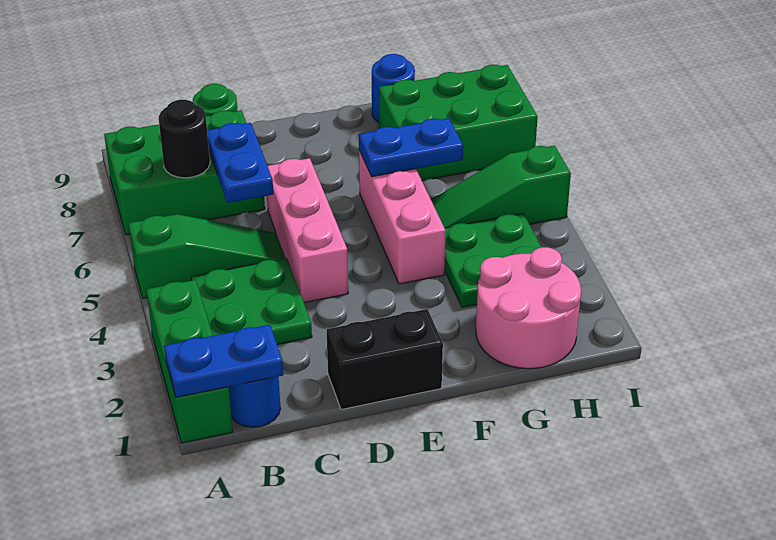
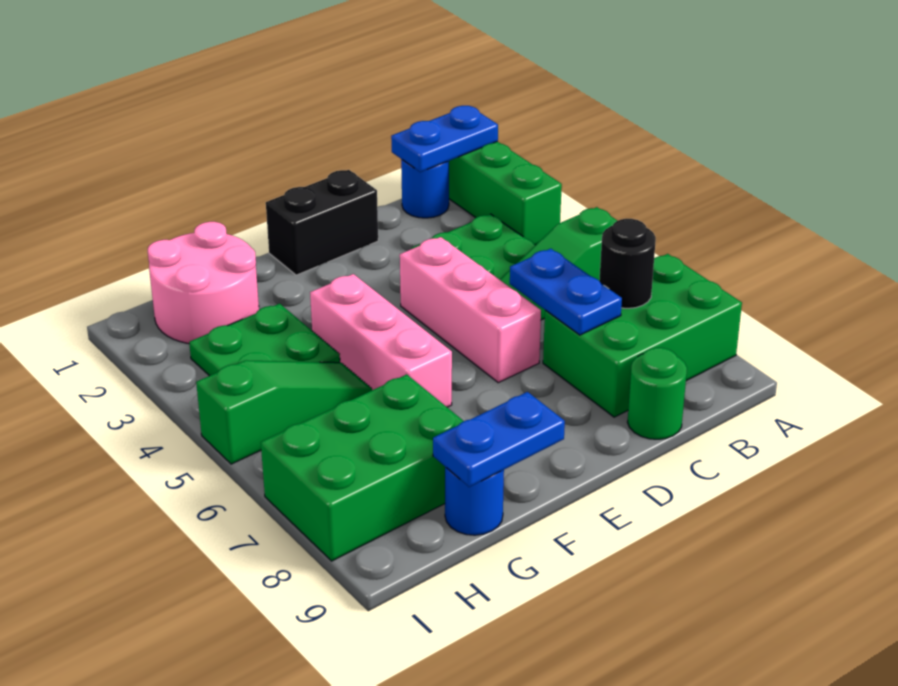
blue plate F6:G6 level 2 -> blue plate F9:G9 level 2

